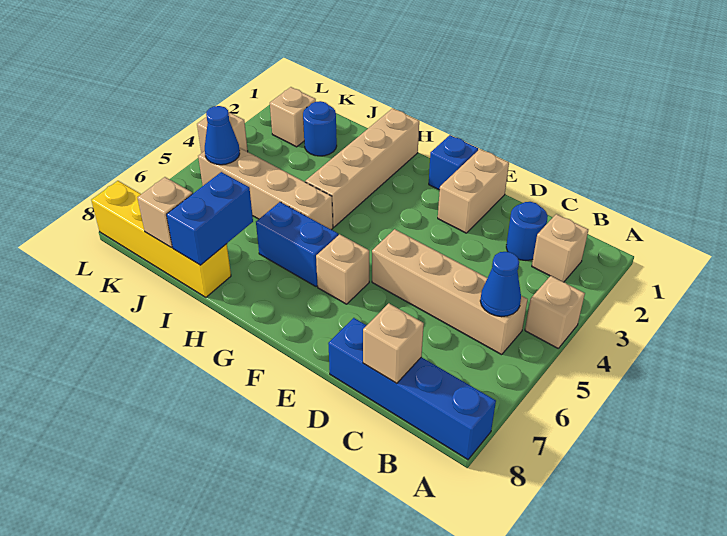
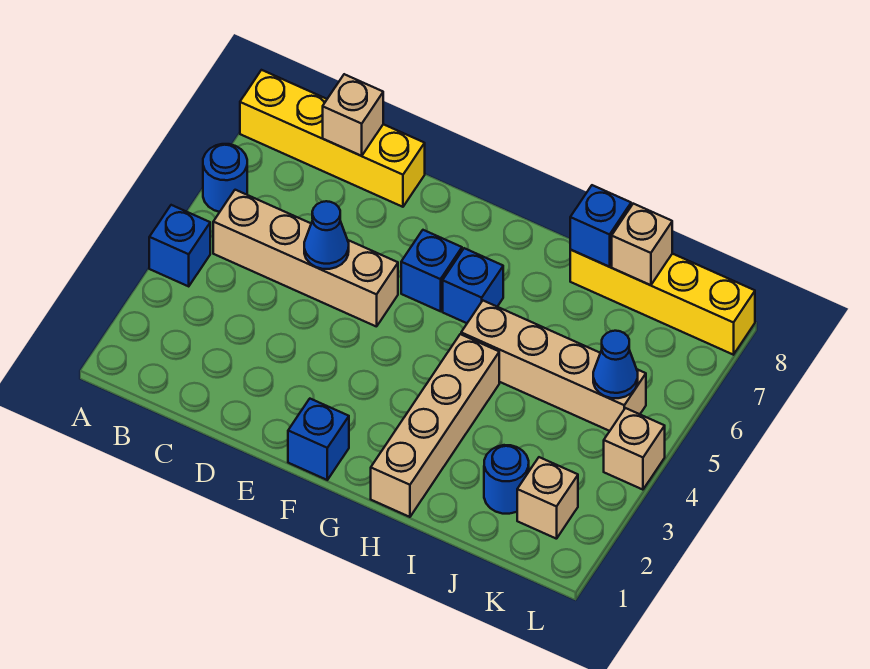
tan brick A4 level 1 -> blue brick A4 level 1
blue brick A8:D8 level 1 -> yellow brick A8:D8 level 1
tan brick B2 level 1 -> none
blue cone B5 level 2 -> blue cone D5 level 2
blue round brick C2 level 1 -> blue round brick A6 level 1
tan brick E1:E2 level 1 -> none
tan brick F6 level 1 -> blue brick F6 level 1
blue brick G6:H6 level 1 -> blue brick G6 level 1
blue brick I7:I8 level 2 -> blue brick I8 level 2

